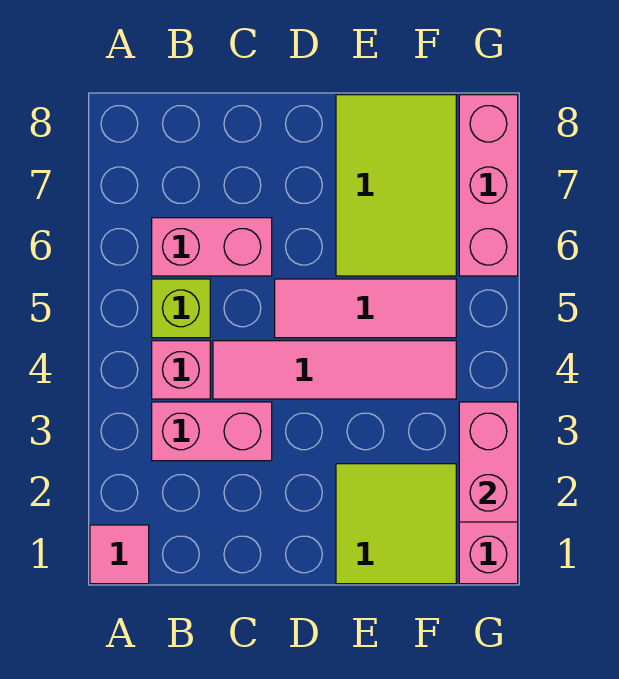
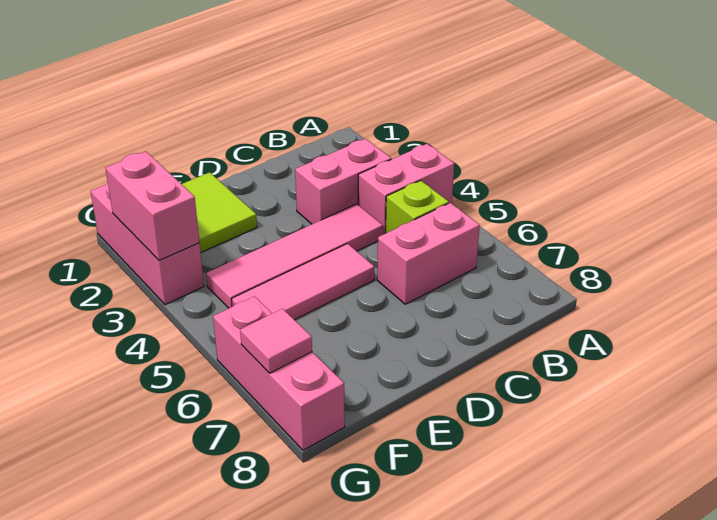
pink tile A1 level 1 -> pink tile G7 level 2
pink brick B4 level 1 -> pink brick A4:B4 level 1
lime tile E6:F8 level 1 -> none

